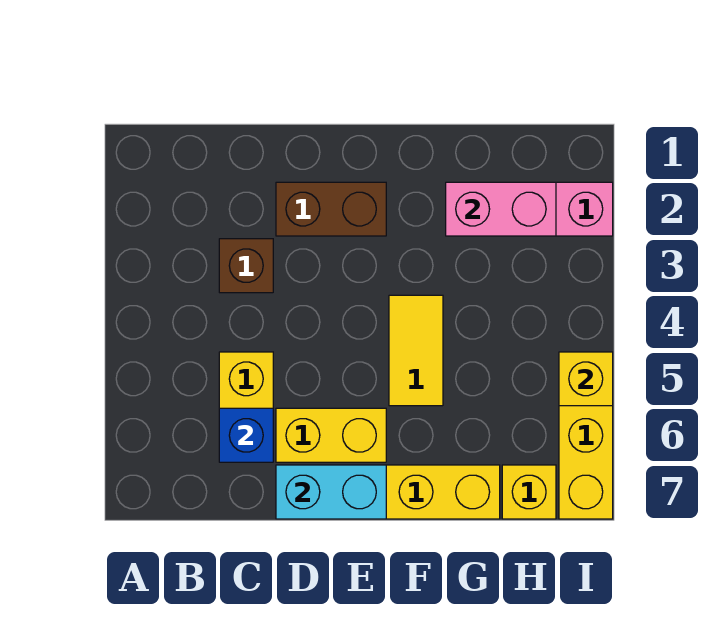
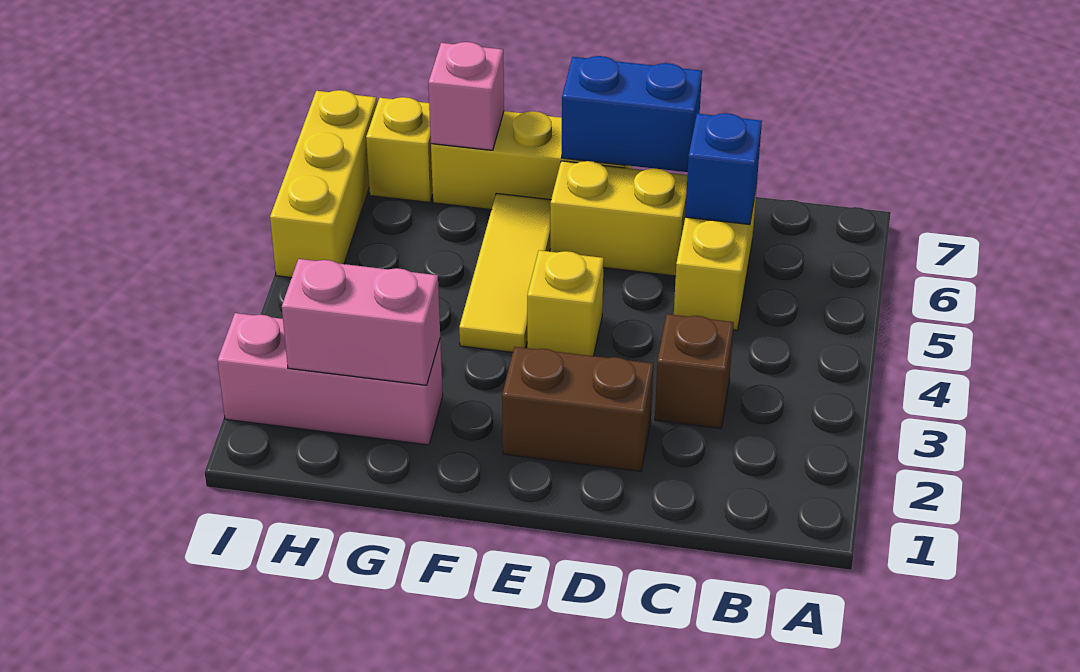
cyan brick D7:E7 level 2 -> blue brick D7:E7 level 2
yellow tile F4:F5 level 1 -> yellow tile F4:F6 level 1
none -> pink brick G7 level 2
yellow brick I5 level 2 -> yellow brick E4 level 1

